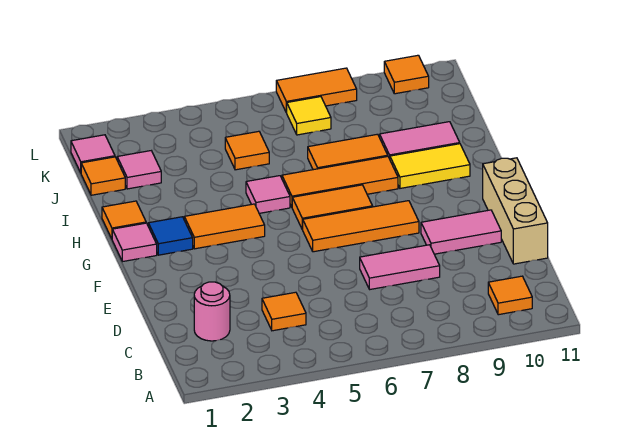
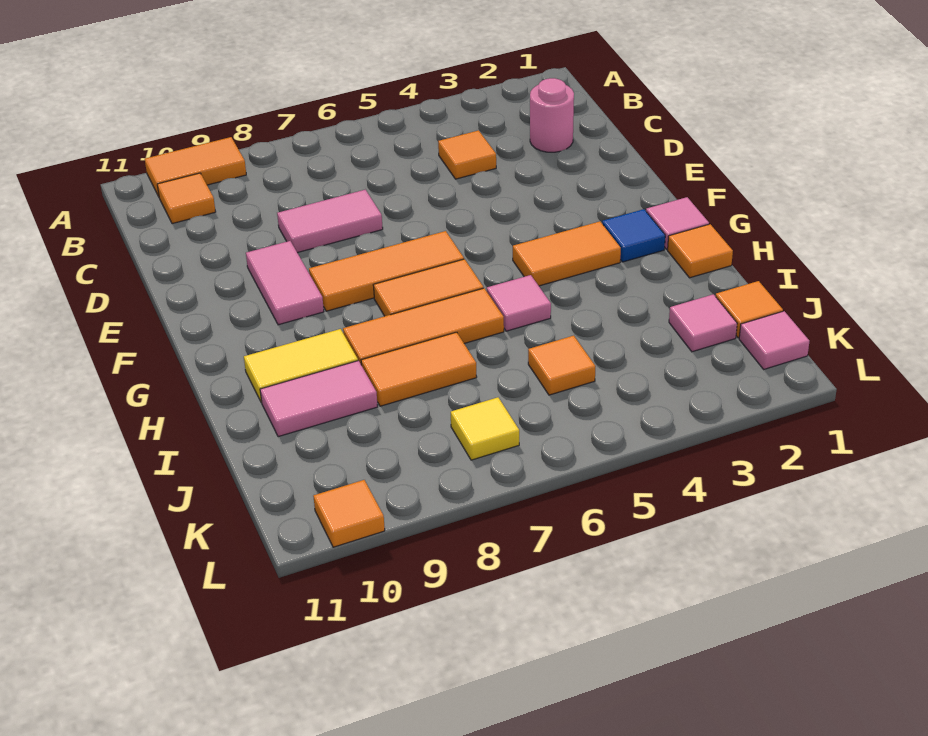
tan brick D11:F11 level 1 -> none
pink tile E9:E10 level 1 -> pink tile E9:F9 level 1
orange tile L7:L8 level 1 -> orange tile A9:A10 level 1

